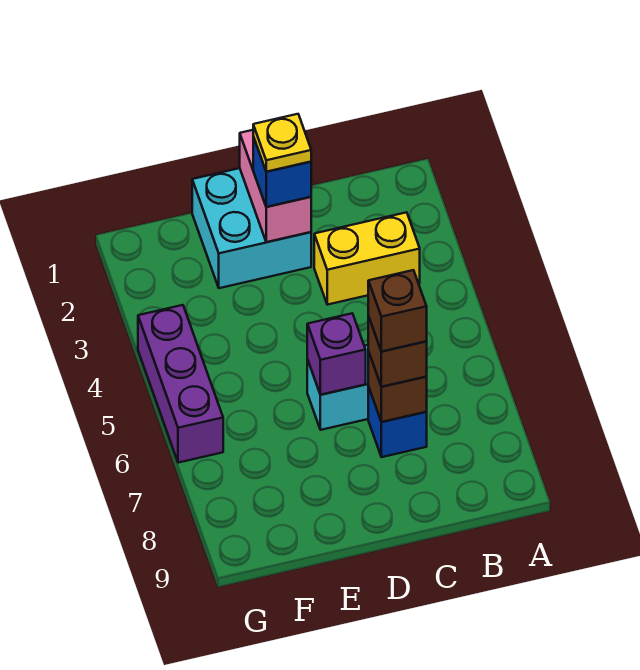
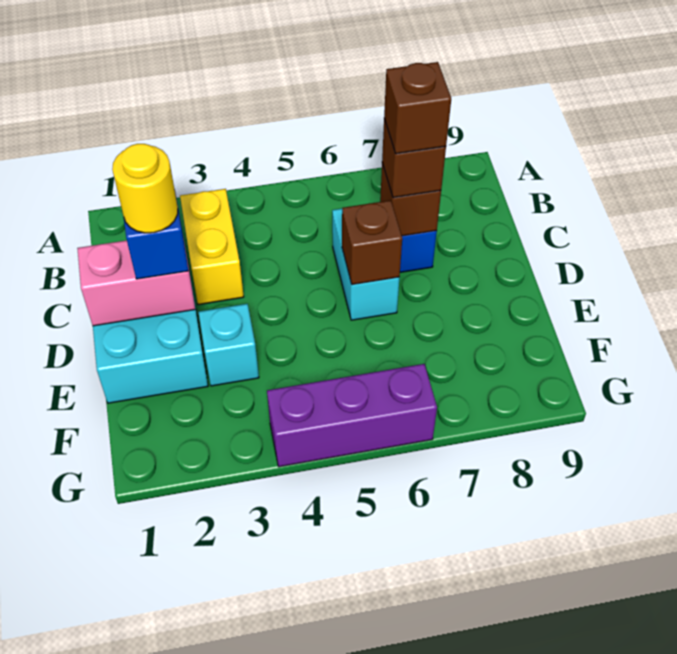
yellow plate D2 level 4 -> yellow round brick D2 level 4
purple brick D6 level 2 -> brown brick D6 level 2
none -> cyan brick E3 level 1

